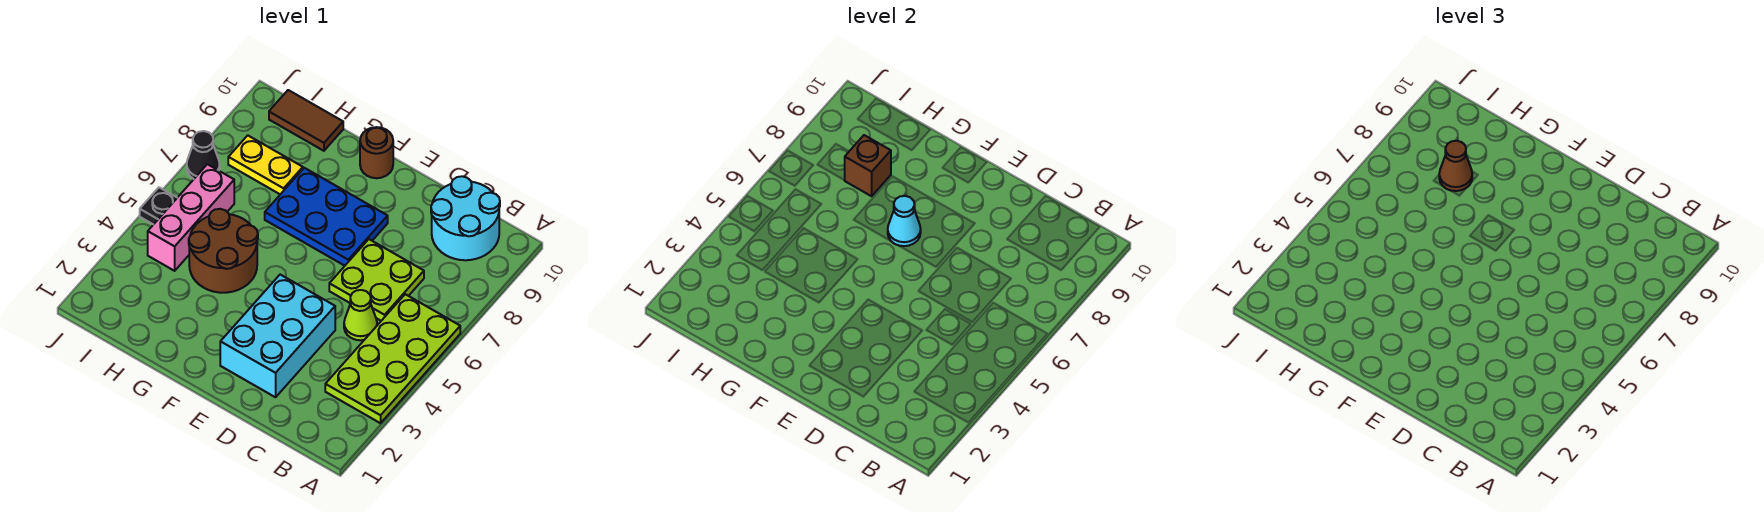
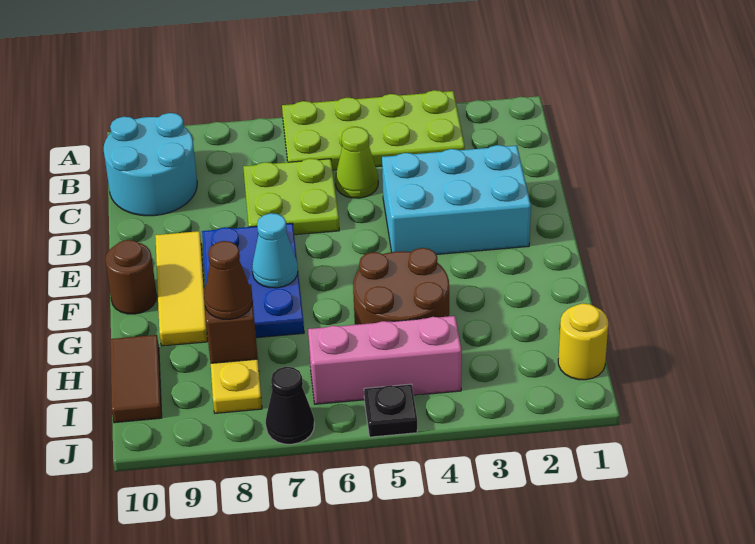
none -> yellow tile E9:G9 level 1
none -> yellow round brick I1 level 1

